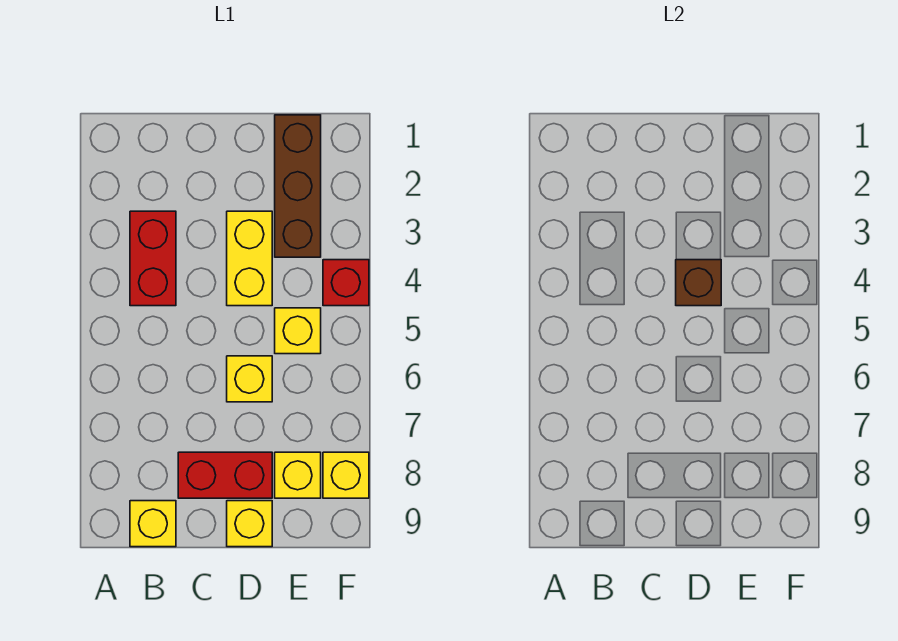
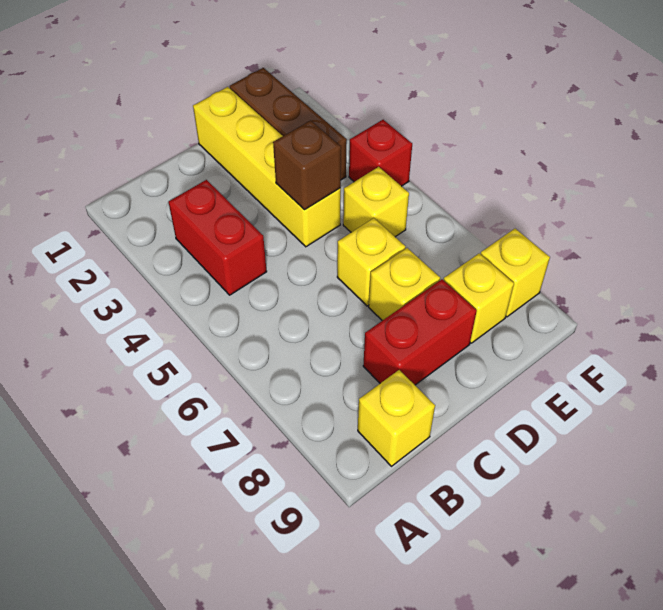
yellow brick D3:D4 level 1 -> yellow brick D1:D4 level 1
yellow brick D9 level 1 -> yellow brick D7 level 1

